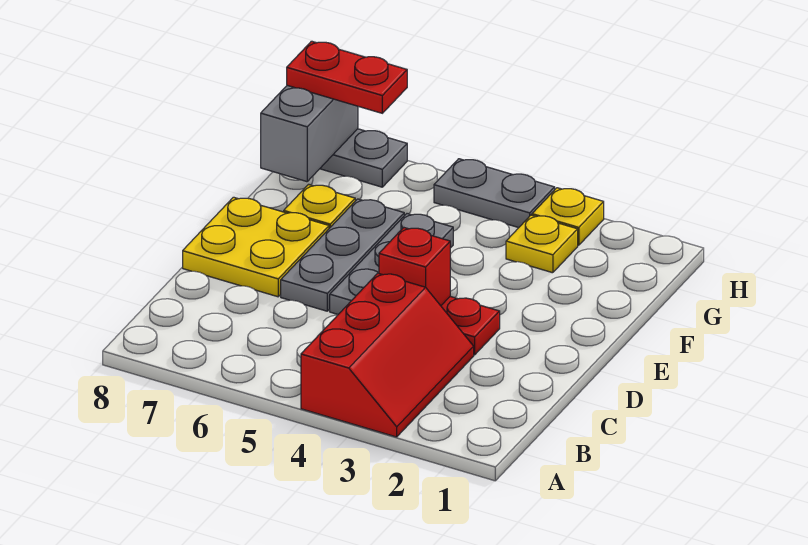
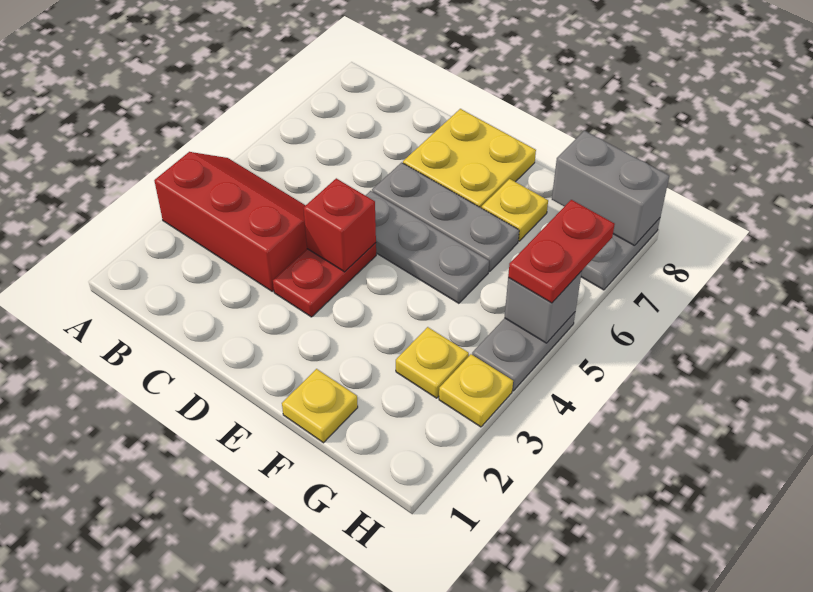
red slope A3:C4 level 1 top 4 -> red slope A3:C4 level 1 top 3
none -> yellow plate F1 level 1
none -> grey brick H5 level 2
red plate H7:H8 level 3 -> red plate H5:H6 level 3

